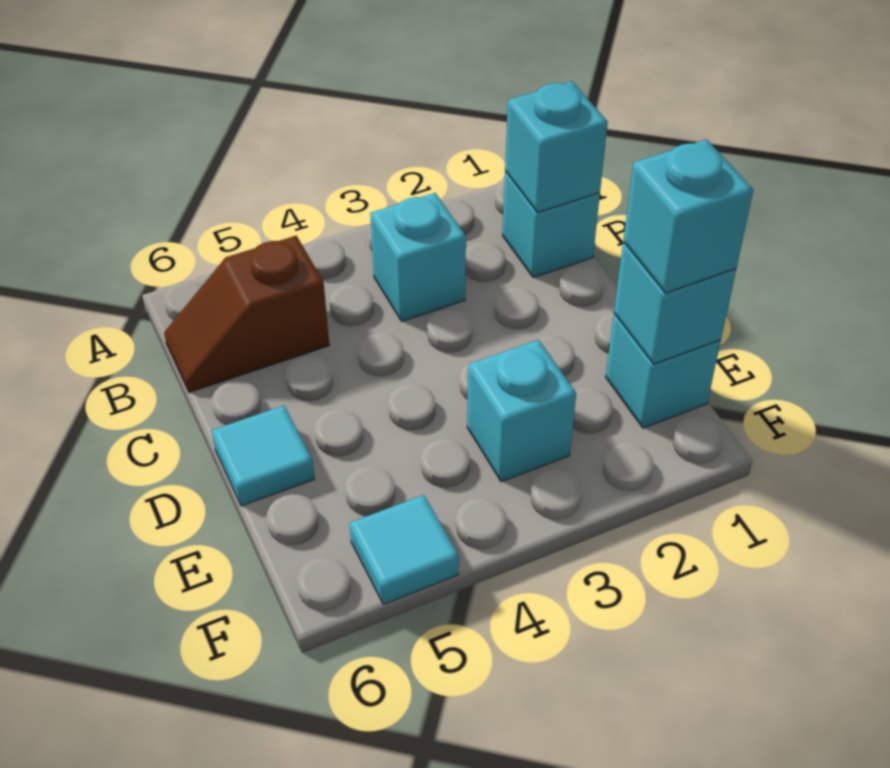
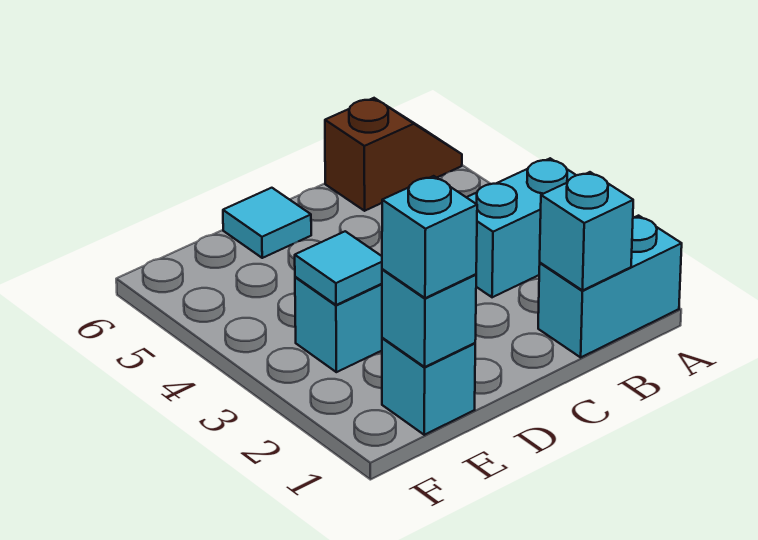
cyan brick B1 level 1 -> cyan brick A1:B1 level 1
cyan brick B3 level 1 -> cyan brick A3:B3 level 1
brown slope B5:B6 level 1 top 5 -> brown slope A6:B6 level 1 top B
cyan tile F5 level 1 -> cyan tile E3 level 2

